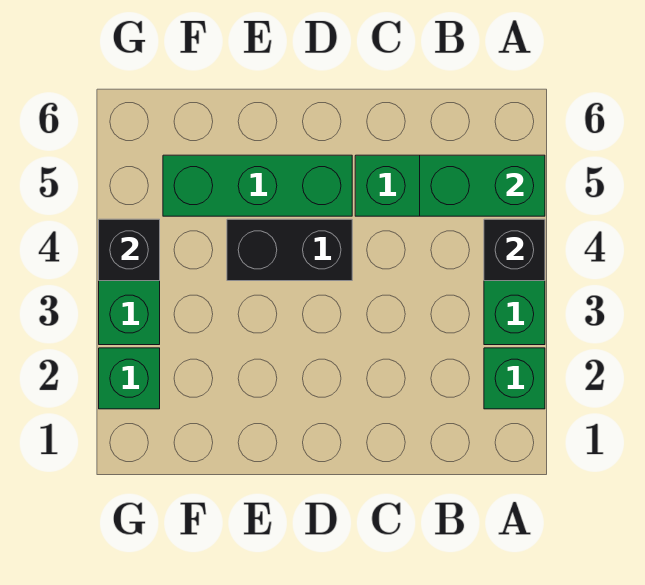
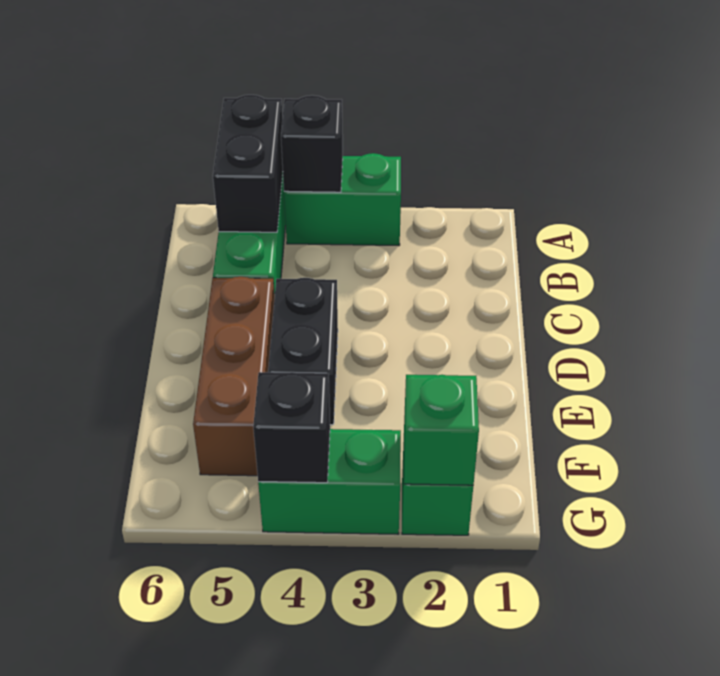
green brick A2 level 1 -> green brick G2 level 2
green brick A5:B5 level 2 -> black brick A5:B5 level 2
green brick D5:F5 level 1 -> brown brick D5:F5 level 1

